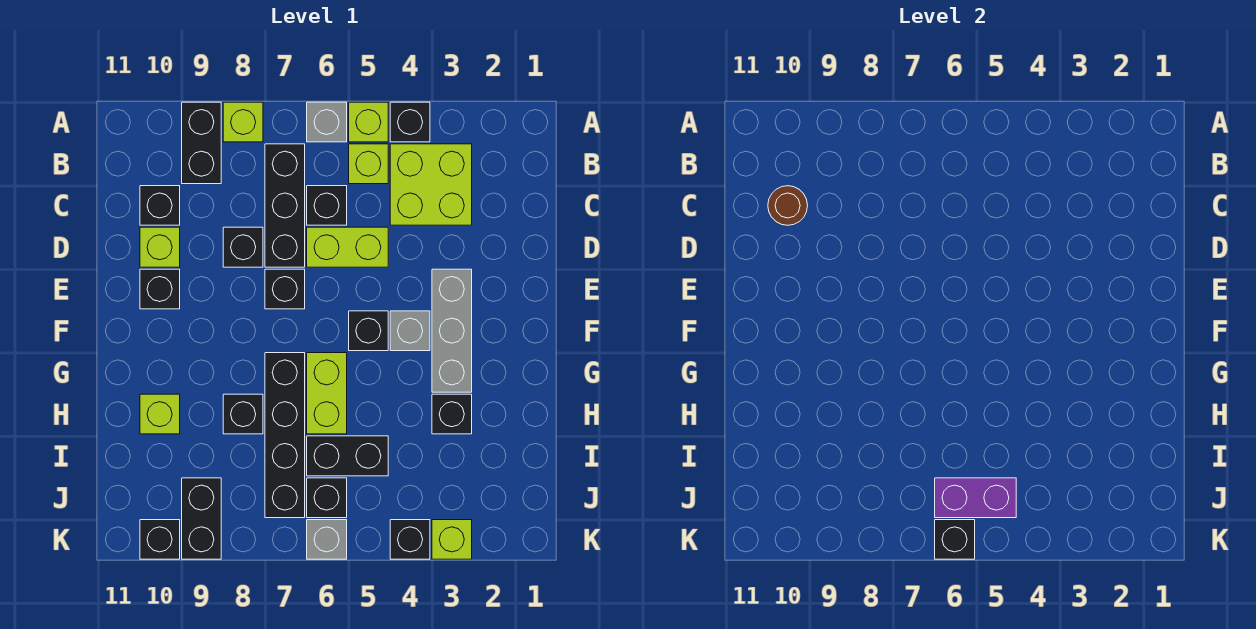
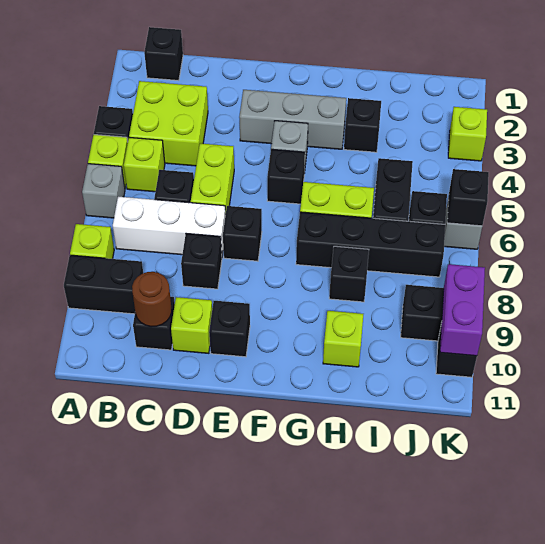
black brick B7:D7 level 1 -> white brick B7:D7 level 1
purple brick J5:J6 level 2 -> purple brick K9:K10 level 2
black brick K4 level 1 -> black brick B1 level 1

